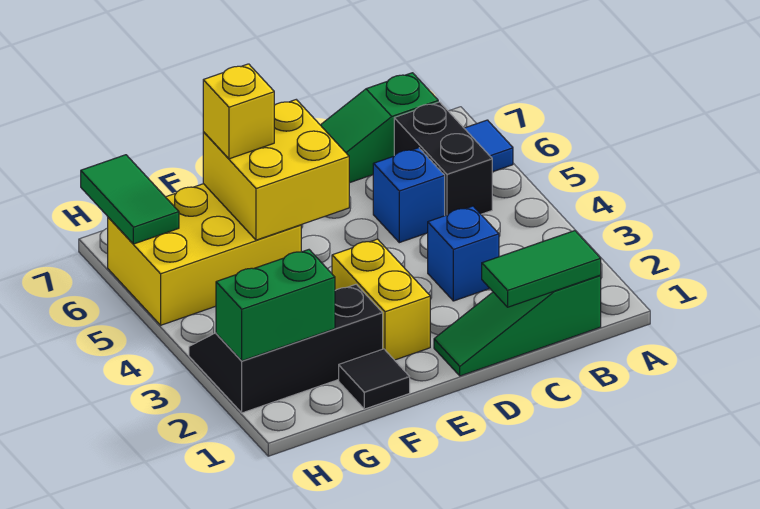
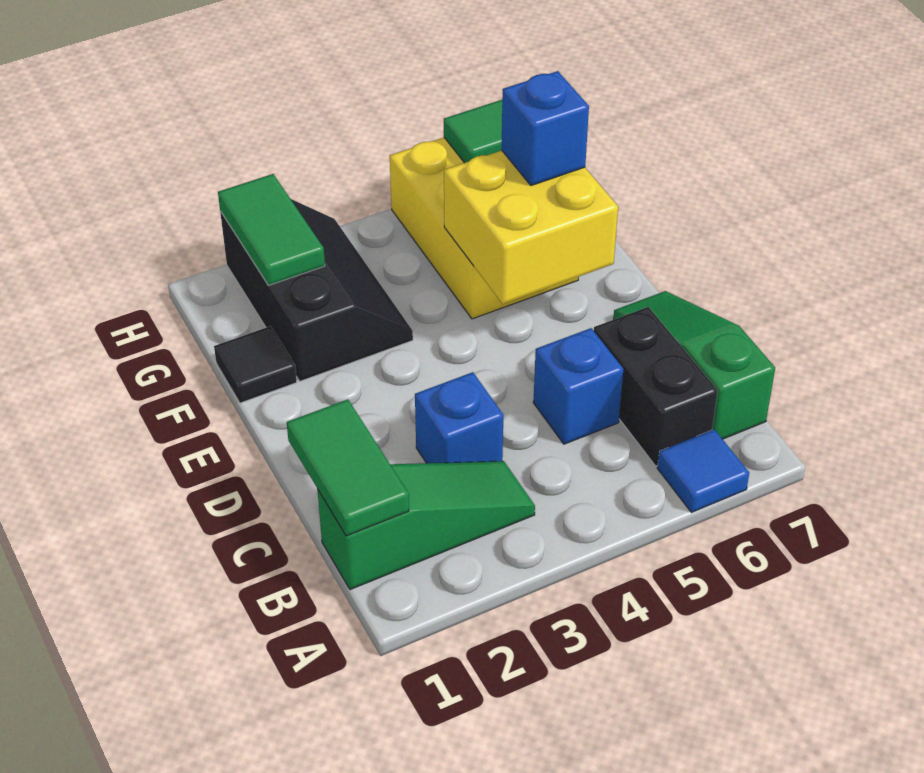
green slope B1:D1 level 1 top B -> green slope B1:B3 level 1 top 1
black brick B5:B6 level 1 -> black brick B6:C6 level 1
yellow brick E2:E3 level 1 -> none
yellow brick F6 level 3 -> blue brick F6 level 3
green brick G2:H2 level 2 -> green tile G2:H2 level 2

